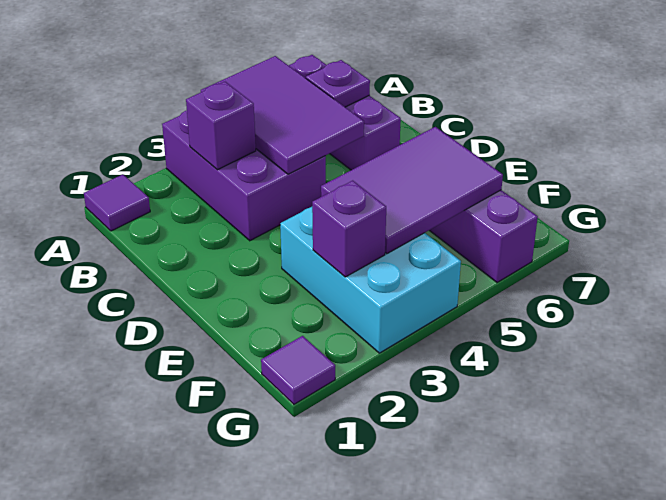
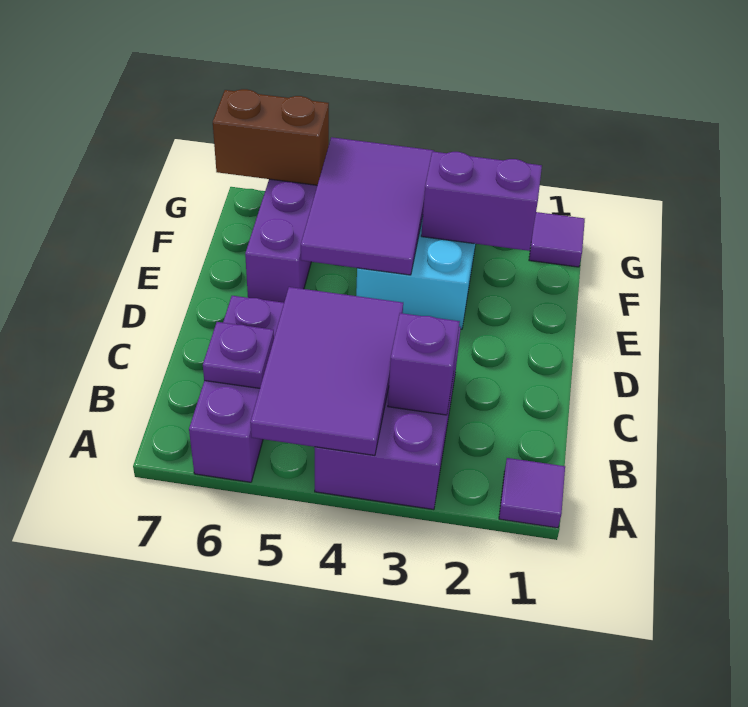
purple tile E4:F6 level 2 -> purple tile E4:G5 level 2
purple brick F3 level 2 -> purple brick F2:F3 level 2
none -> brown brick G6:G7 level 2

